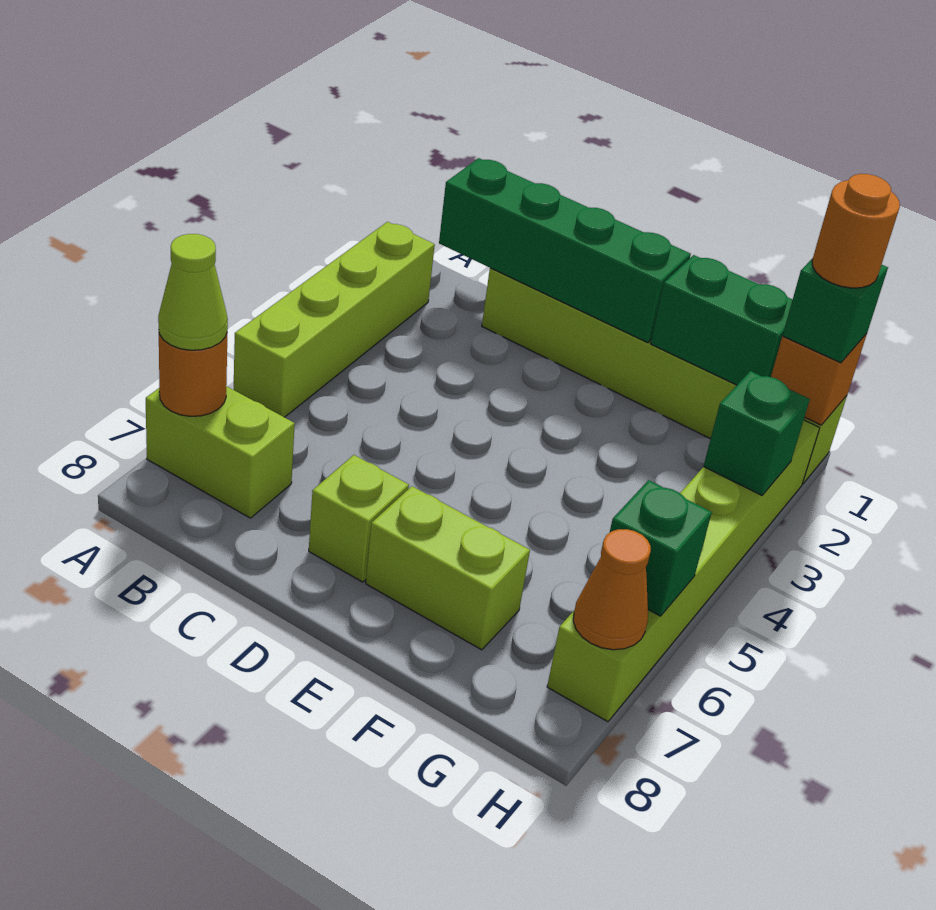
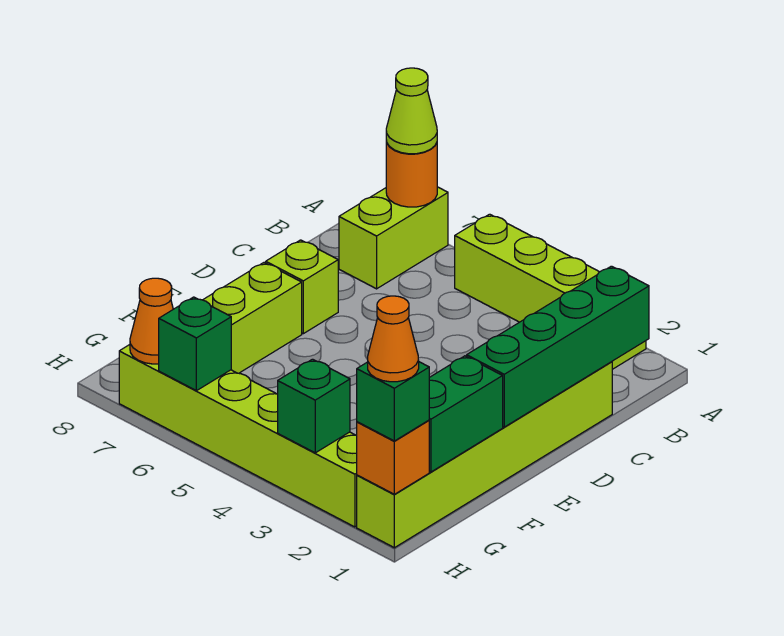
orange round brick H1 level 4 -> orange cone H1 level 4

